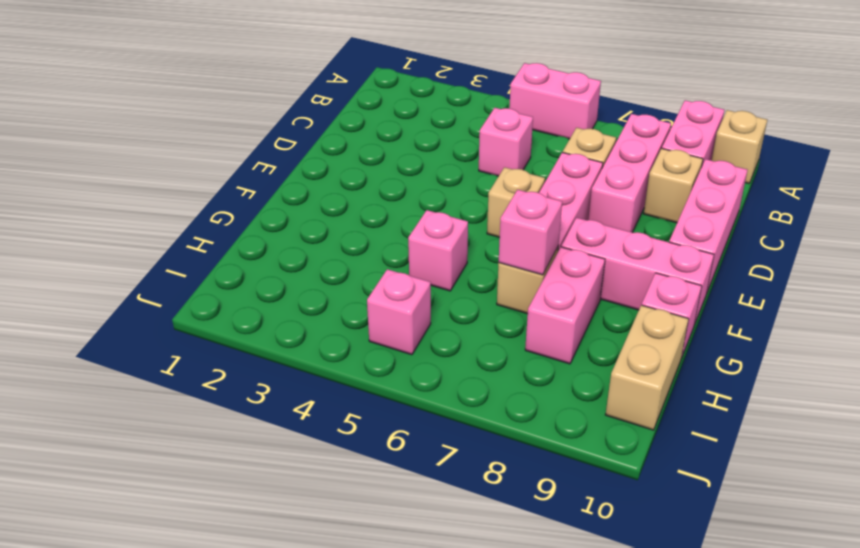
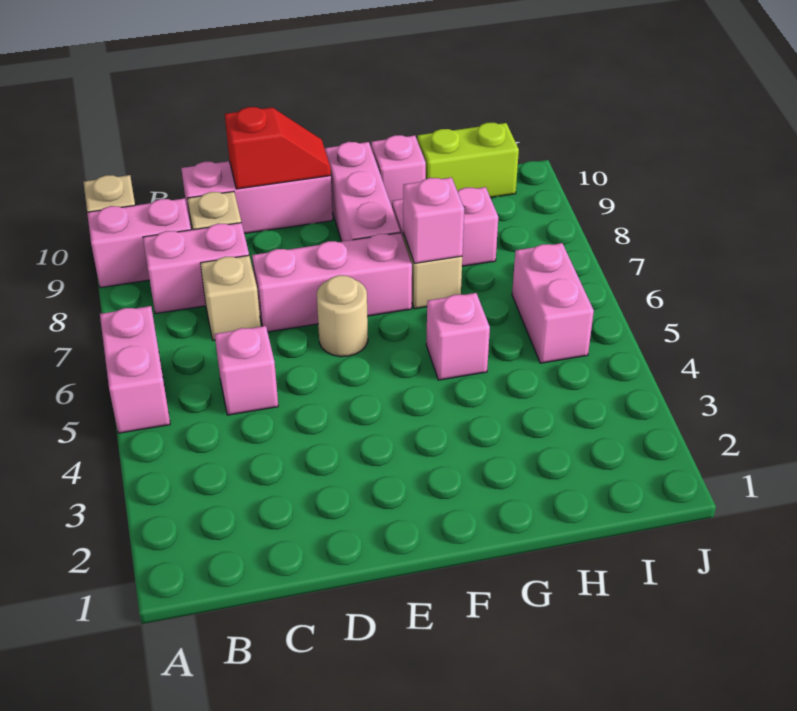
pink brick B8:D8 level 1 -> pink brick B8:C8 level 1
none -> red slope D10:E10 level 2 top D
tan brick E6 level 1 -> tan round brick E6 level 1
tan brick H10:I10 level 1 -> lime brick H10:I10 level 1
pink brick I5 level 1 -> pink brick I5:I6 level 1

